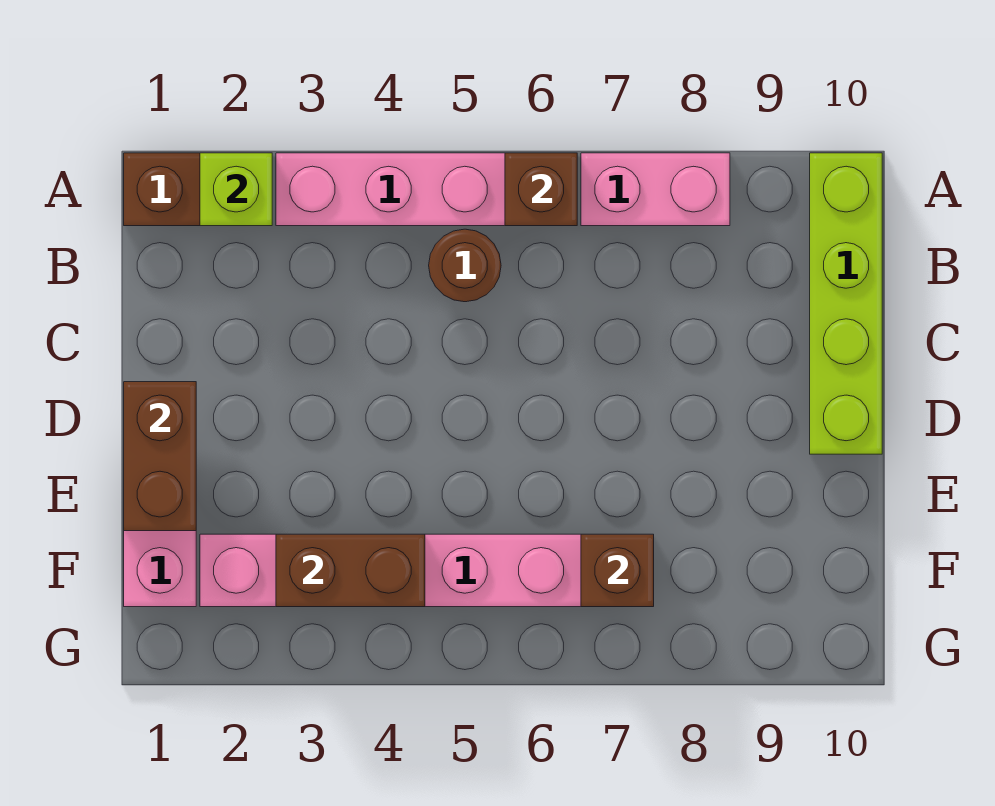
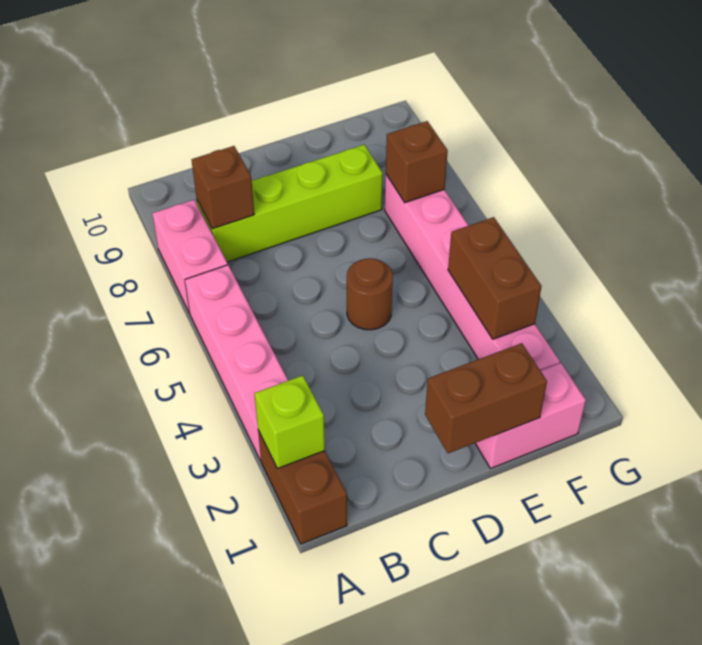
brown brick A6 level 2 -> brown brick B8 level 2
lime brick A10:D10 level 1 -> lime brick B8:E8 level 1
brown round brick B5 level 1 -> brown round brick D5 level 1

